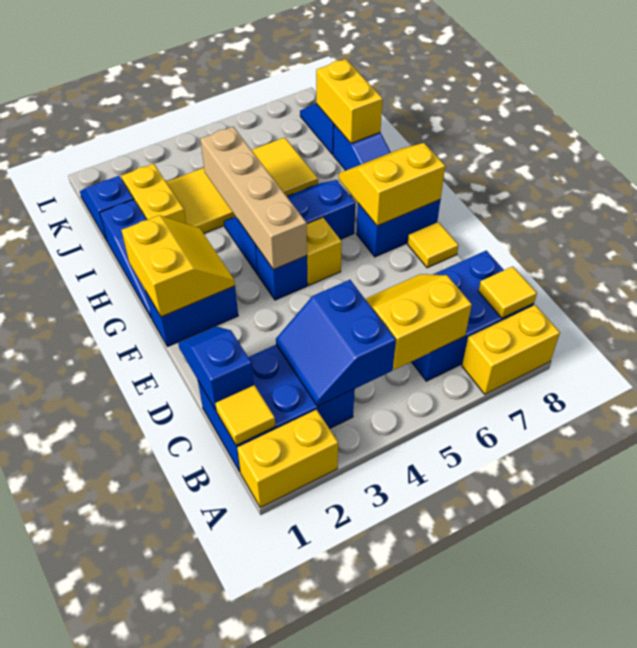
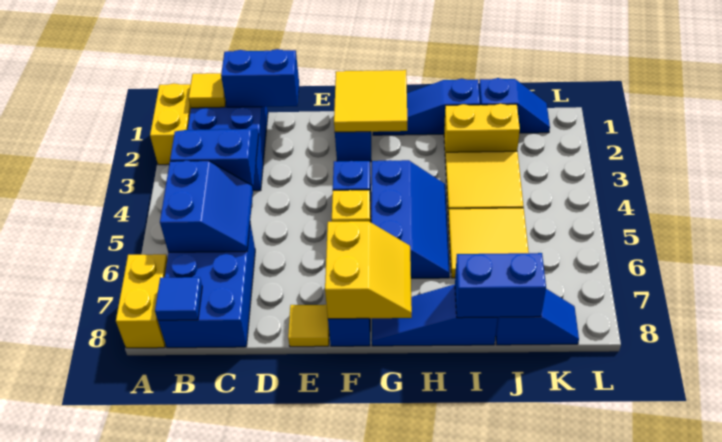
yellow slope B5:C6 level 2 top B -> blue slope B5:C6 level 2 top B
yellow tile B8 level 2 -> blue tile B8 level 2
blue slope C1:D1 level 2 top C -> blue brick C1:D1 level 2
yellow slope F1:G2 level 2 top 1 -> yellow tile F1:G2 level 2
tan brick F4:I4 level 2 -> none
yellow brick I8:J8 level 2 -> blue brick I8:J8 level 2

